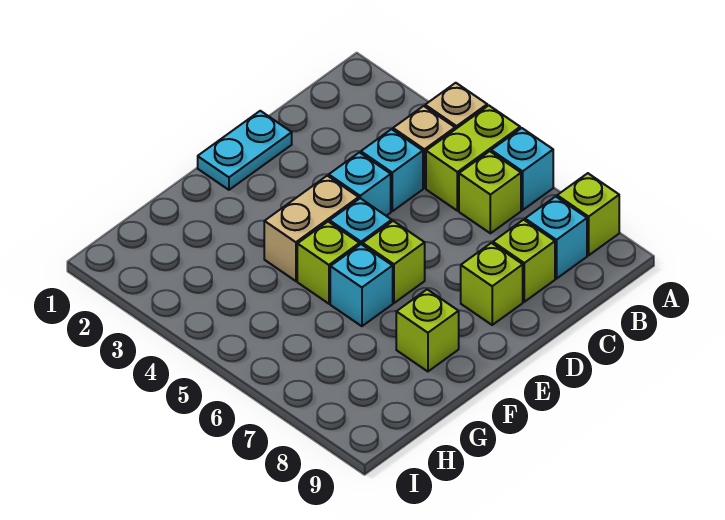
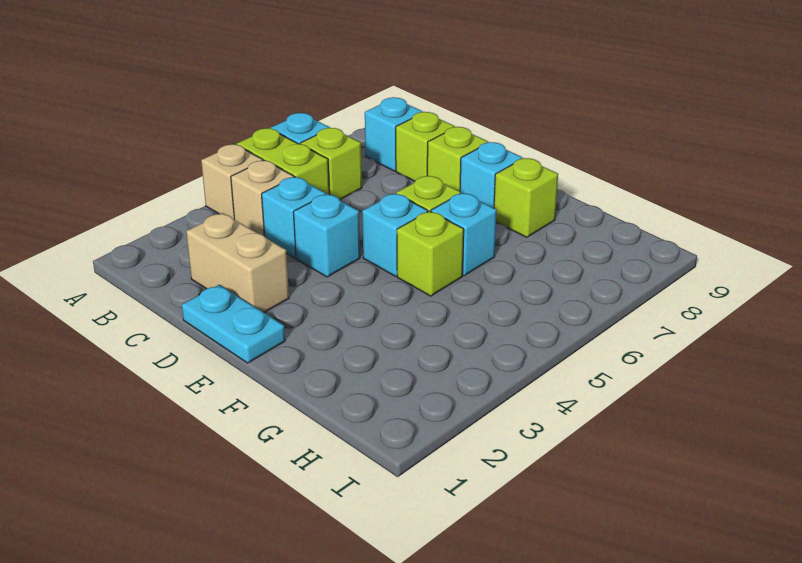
lime brick A8 level 1 -> none
tan brick E4:F4 level 1 -> tan brick C2:D2 level 1
none -> cyan brick E8 level 1

